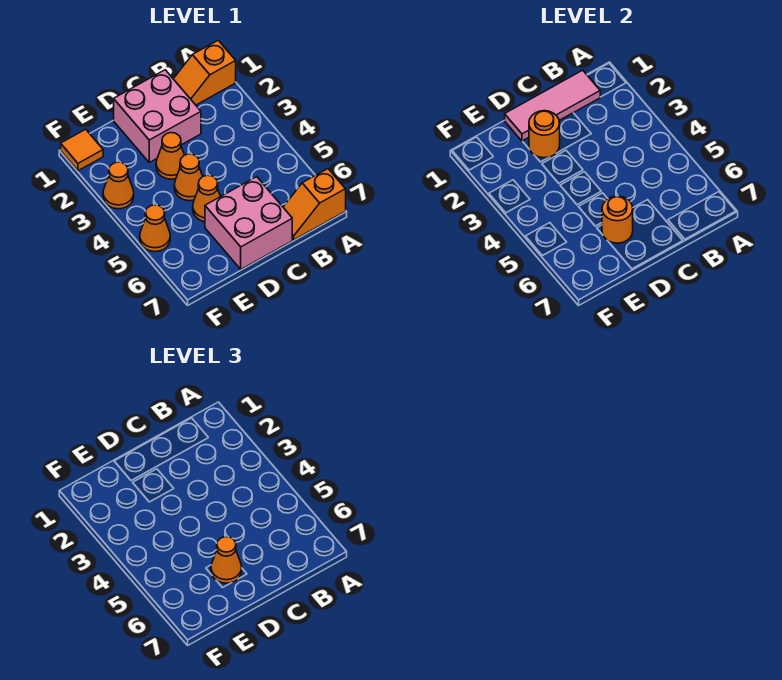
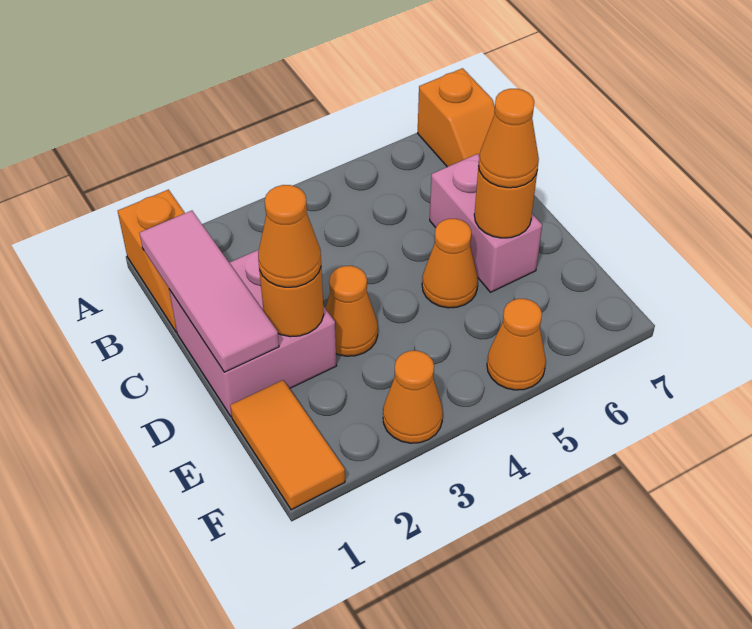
pink brick C6:D7 level 1 -> pink brick C6:D6 level 1
orange cone D4 level 1 -> orange cone D2 level 3
orange tile F1 level 1 -> orange tile E1:F1 level 1

